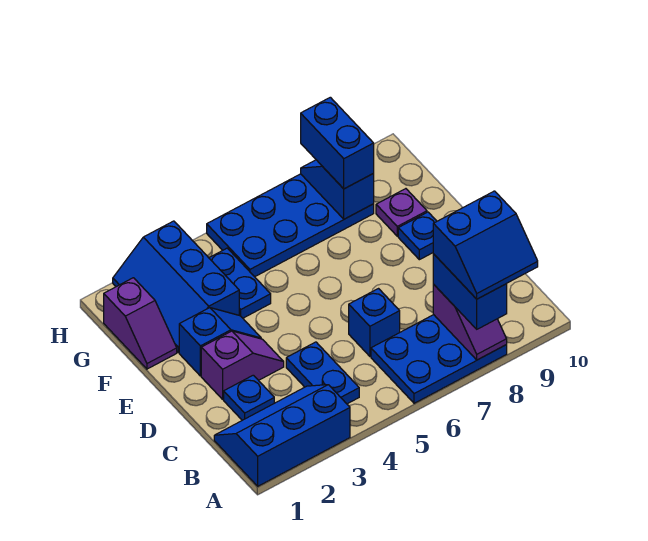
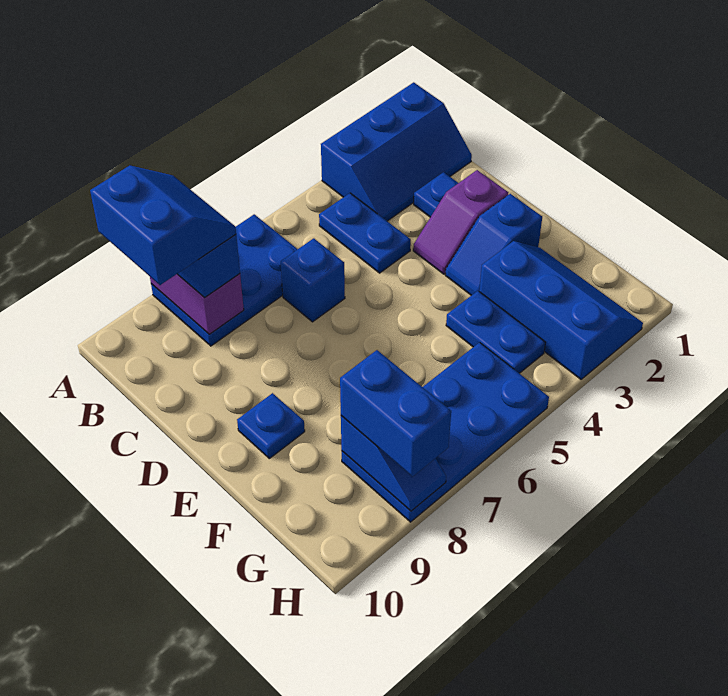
blue slope A8:B9 level 4 top B -> blue slope A8:B9 level 4 top 9
purple slope F1:G1 level 1 top G -> none
purple plate F9 level 1 -> none

